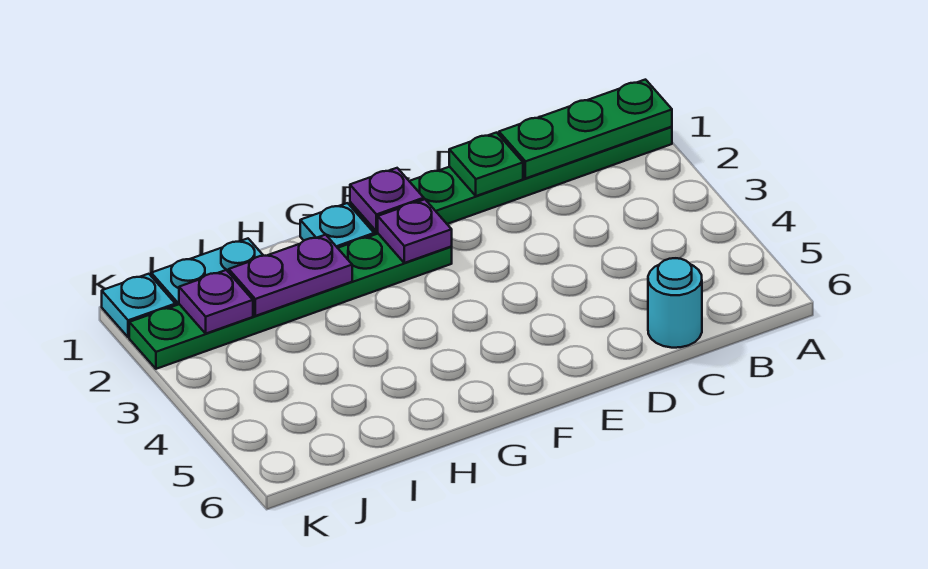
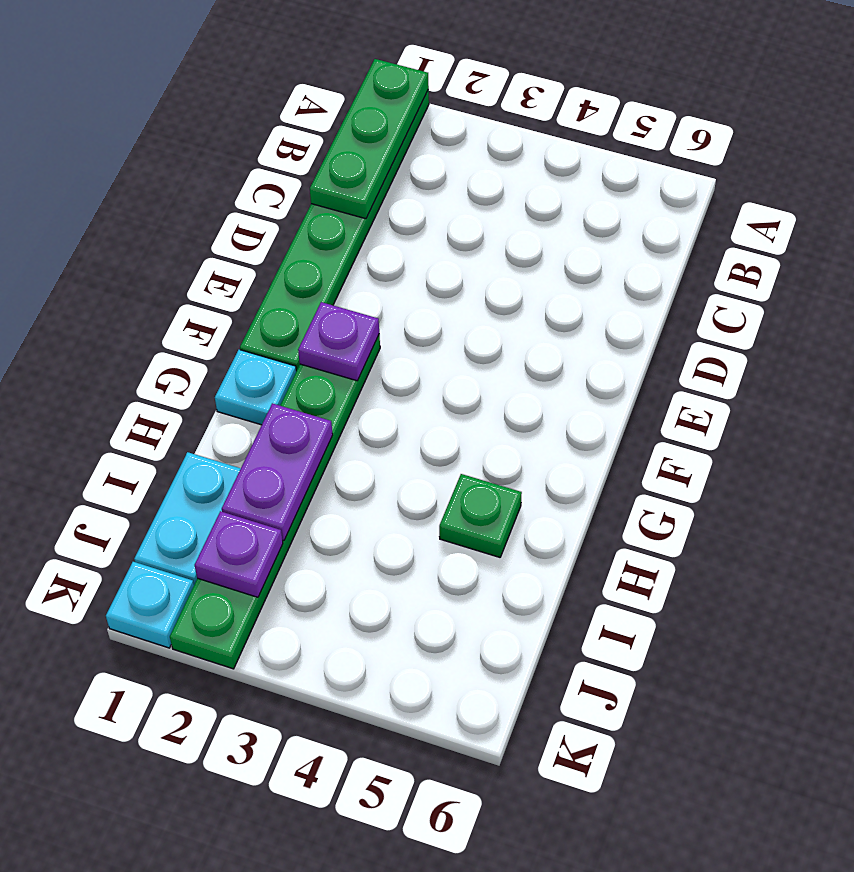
cyan round brick C6 level 1 -> none
green plate D1 level 2 -> green plate H5 level 1
purple plate F1 level 2 -> none

